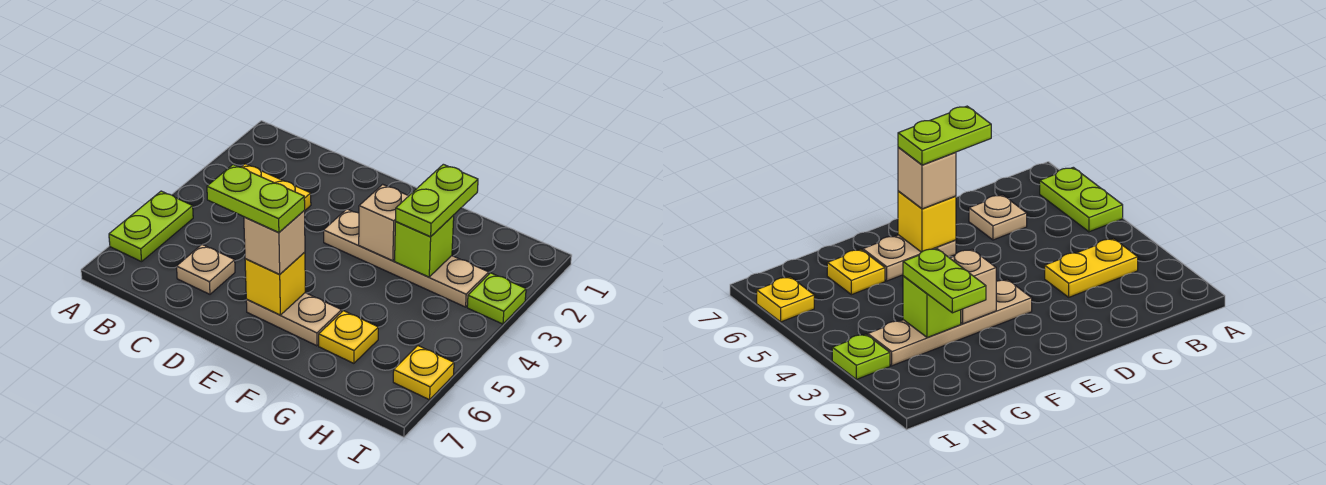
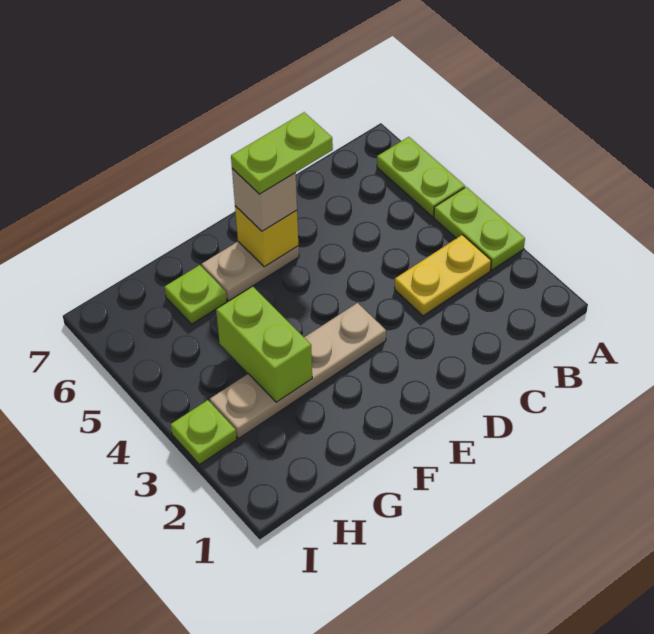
tan plate C6 level 1 -> none
tan brick F3 level 2 -> none
lime plate G2:G3 level 3 -> lime plate A3:A4 level 1
lime brick G3 level 2 -> lime brick G3:G4 level 2
yellow plate G6 level 1 -> lime plate G6 level 1
yellow plate I6 level 1 -> none

